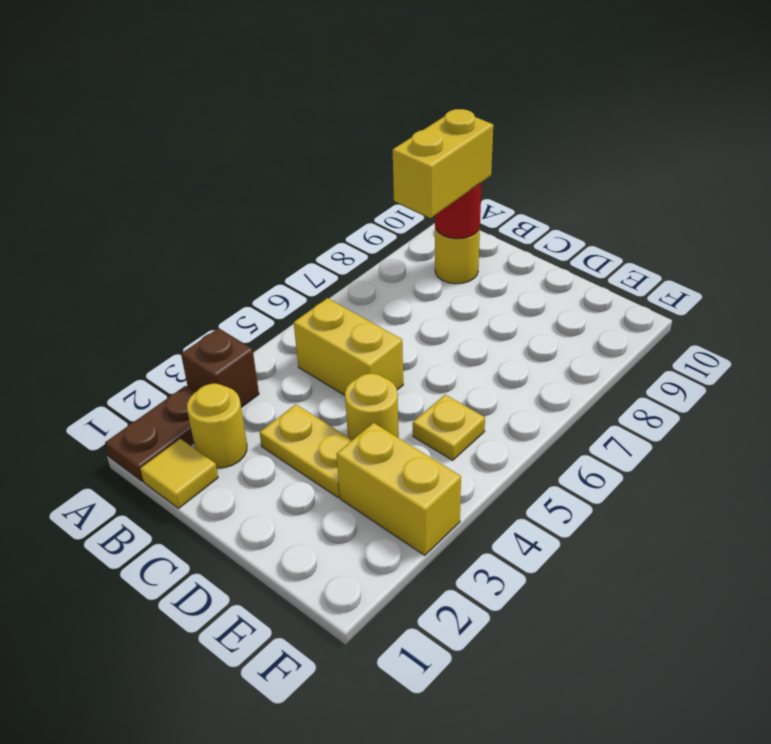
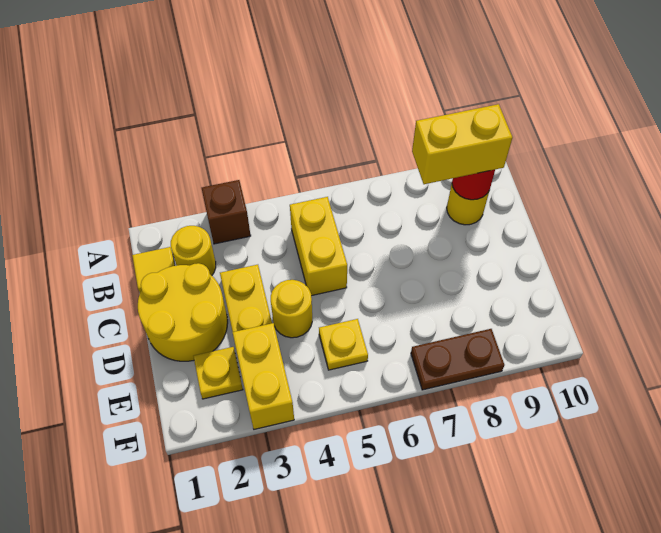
brown plate A1:A2 level 1 -> brown plate F7:F8 level 1
none -> yellow round brick C1:D2 level 1
none -> yellow plate E2 level 1

